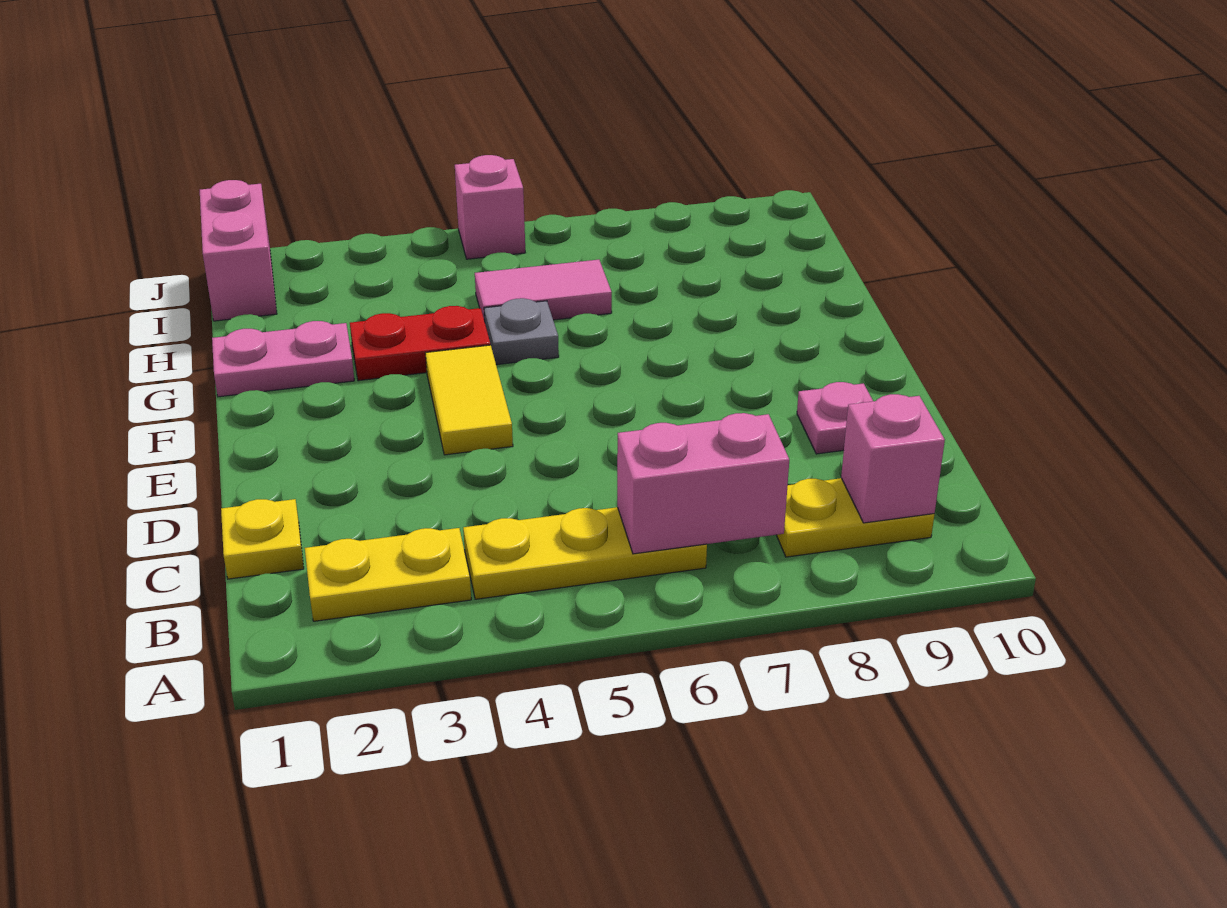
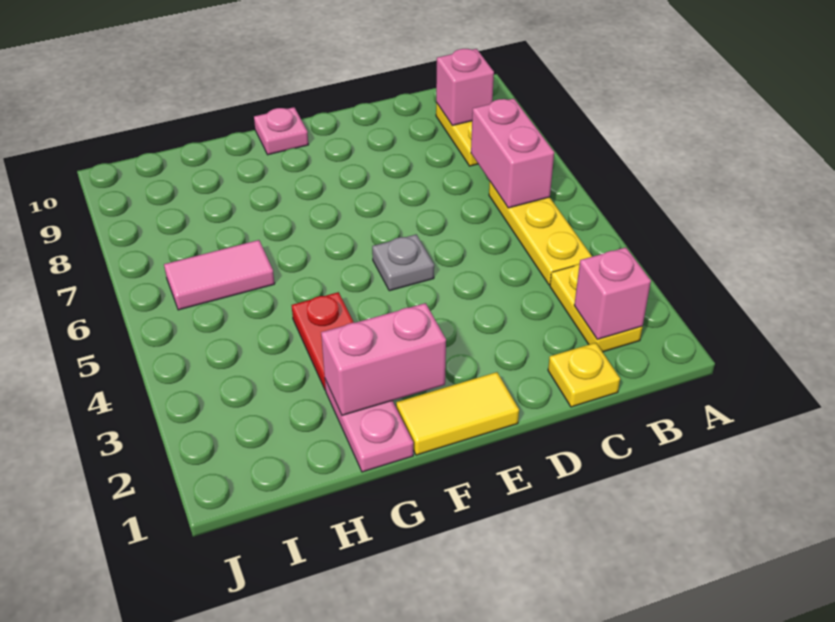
pink plate D9 level 1 -> pink plate F10 level 1
yellow tile E4:F4 level 1 -> yellow tile E1:F1 level 1
grey plate G5 level 1 -> grey plate E5 level 1
pink tile H5:H6 level 1 -> pink tile H6:I6 level 1
pink brick I1:J1 level 1 -> pink brick F2:G2 level 2
pink brick J5 level 1 -> pink brick B2 level 2

